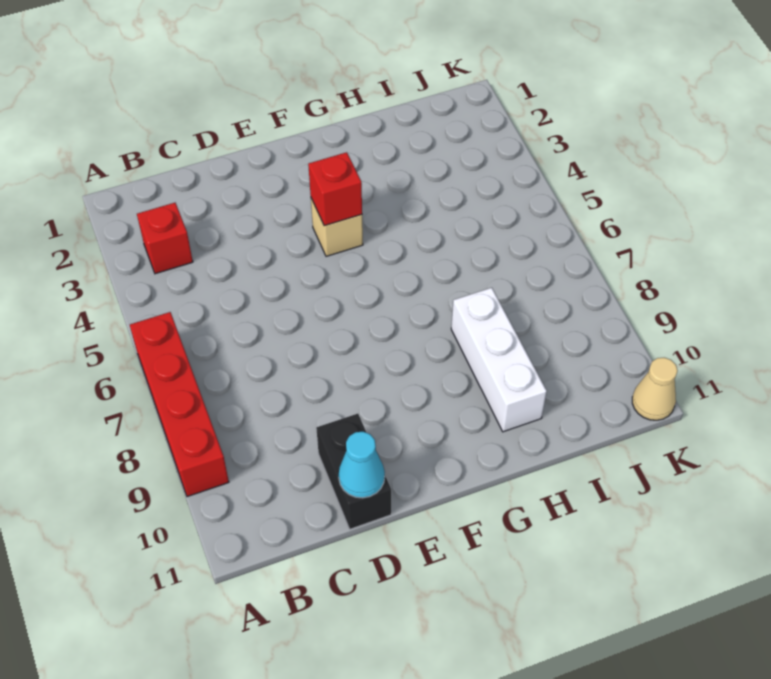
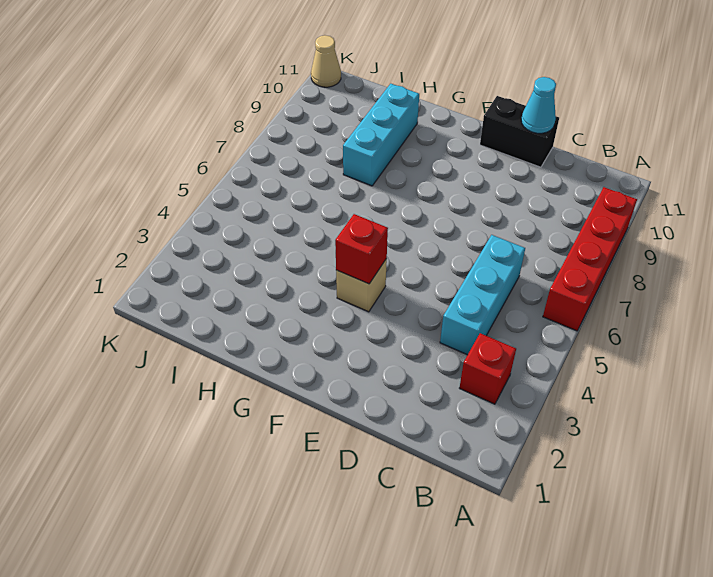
none -> cyan brick C4:C6 level 1
black brick D10:D11 level 1 -> black brick D11:E11 level 1
white brick H8:H10 level 1 -> cyan brick H8:H10 level 1

